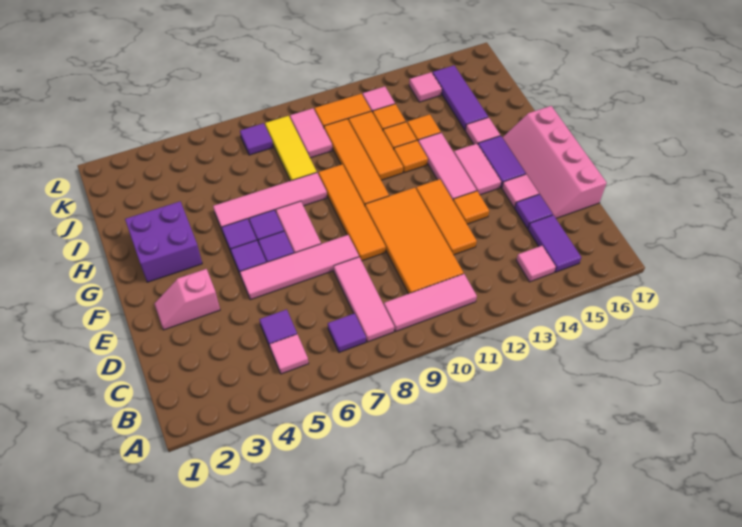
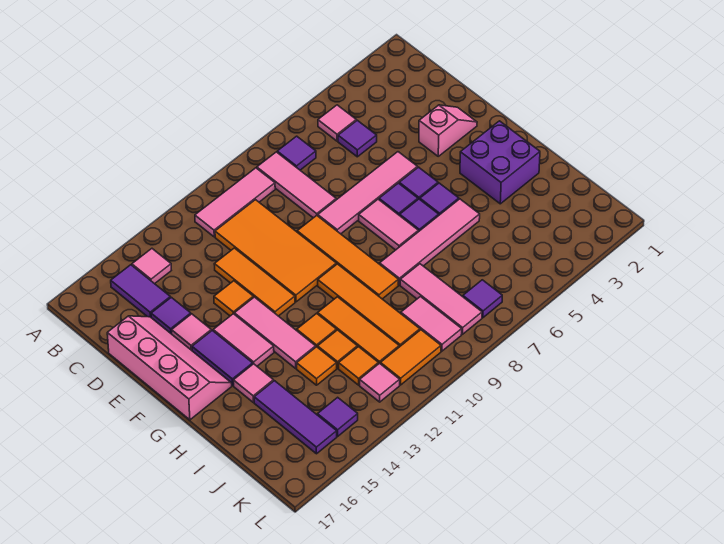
yellow tile I8:K8 level 1 -> pink tile I8:K8 level 1
pink tile K14 level 1 -> purple tile K14 level 1

